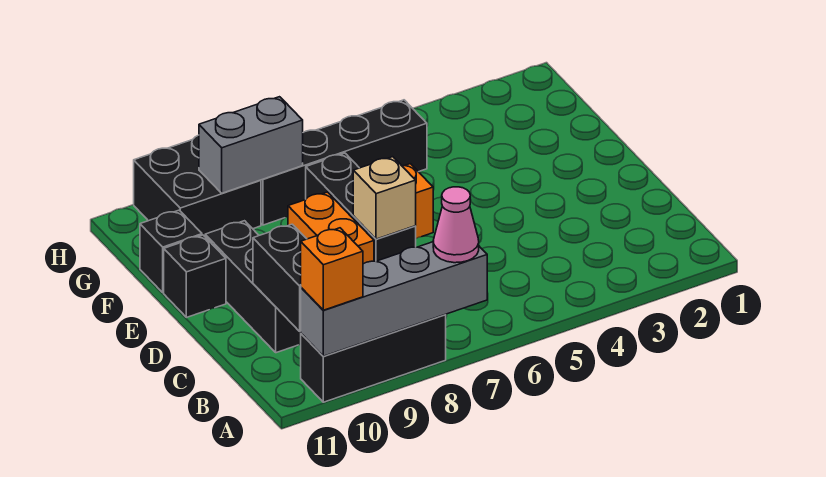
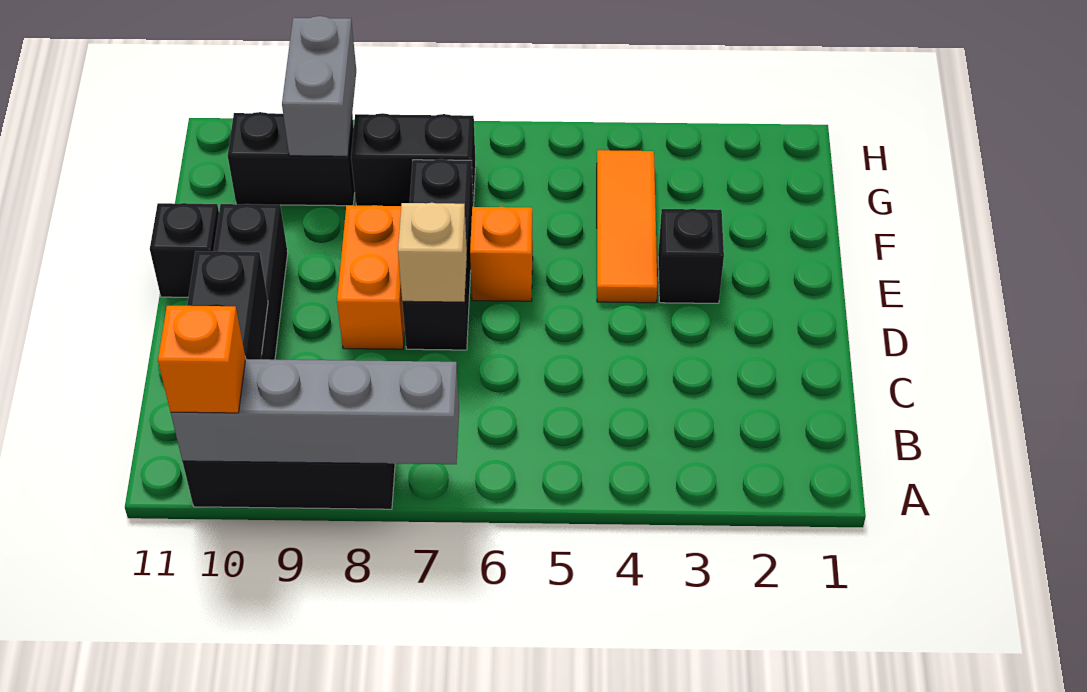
pink cone A7 level 3 -> none
none -> orange tile E4:G4 level 1
black brick F11 level 1 -> black brick E3 level 1
black brick G5:G8 level 1 -> black brick G7:G8 level 1
grey brick G8:G9 level 2 -> grey brick G9:H9 level 2
black brick G9:H10 level 1 -> black brick G9:G10 level 1

